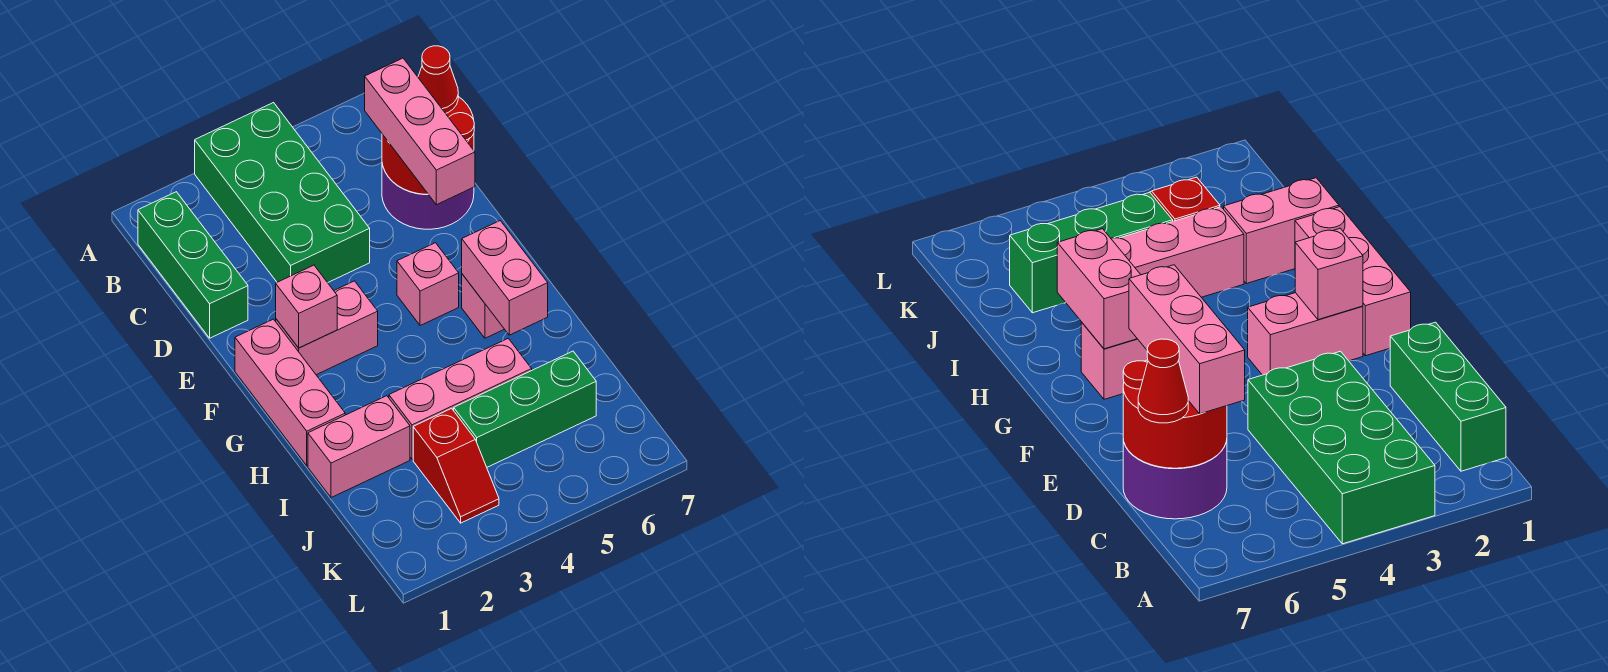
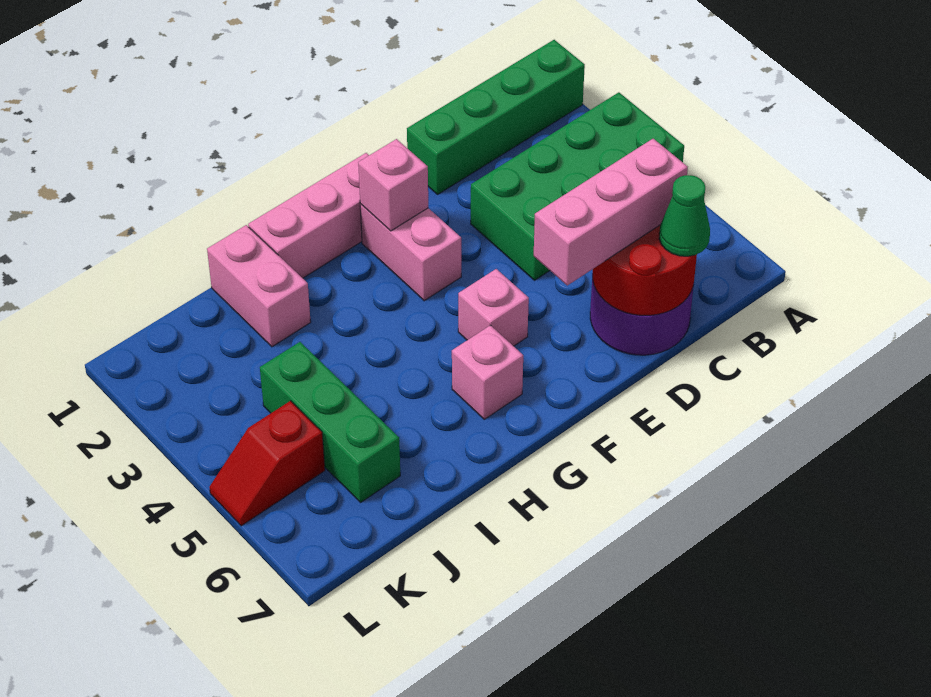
green brick B1:D1 level 1 -> green brick A1:D1 level 1
red cone C7 level 3 -> green cone C7 level 3
pink brick G6:H6 level 2 -> none
pink brick I3:I5 level 1 -> none
red slope J3:K3 level 1 top J -> red slope K5:L5 level 1 top K

